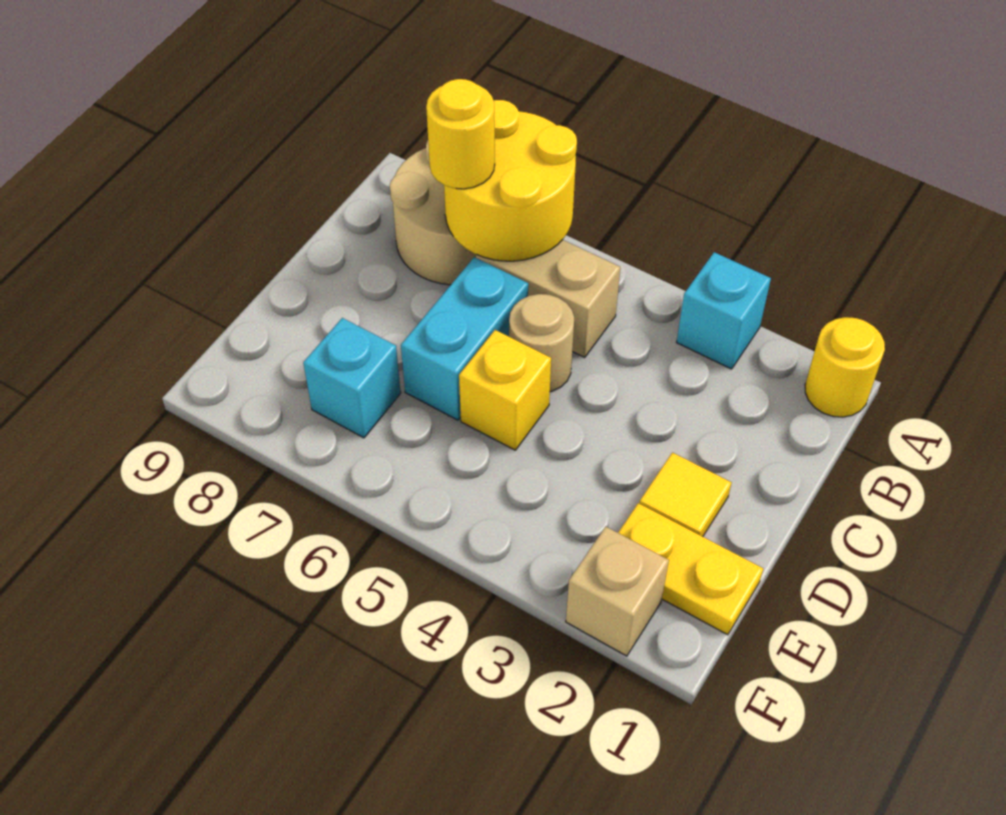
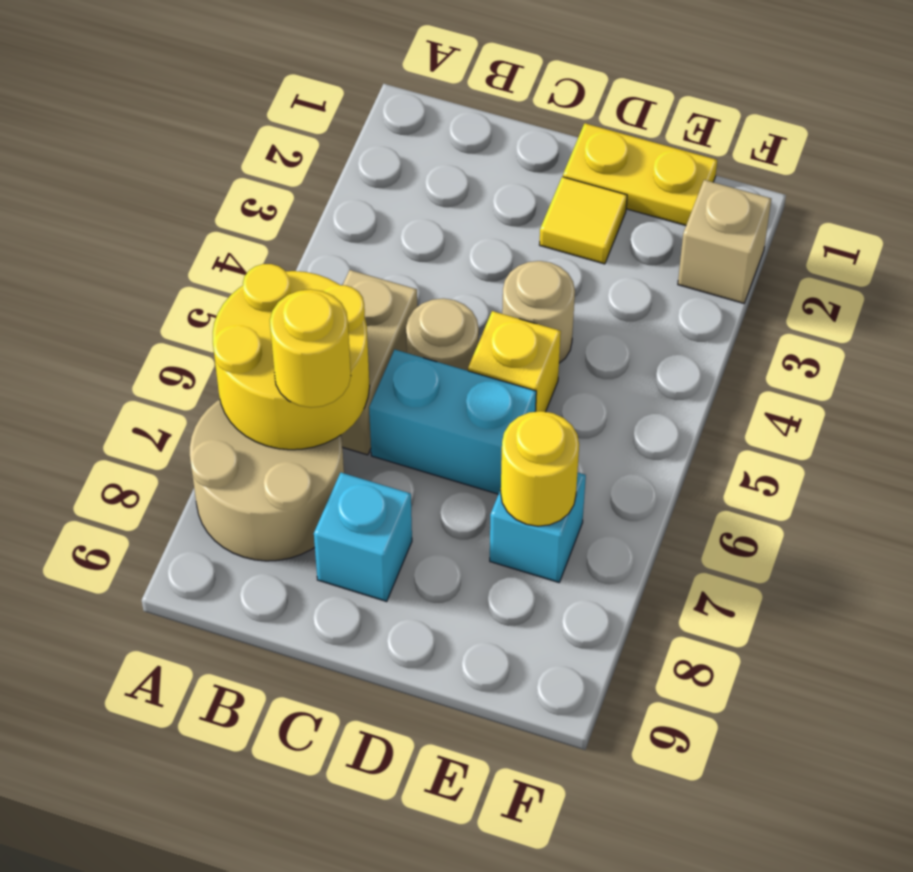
yellow round brick A1 level 1 -> yellow round brick E7 level 2
cyan brick A3 level 1 -> cyan brick C8 level 1
none -> tan round brick D4 level 1
yellow plate E1:E2 level 1 -> yellow plate D1:E1 level 1

